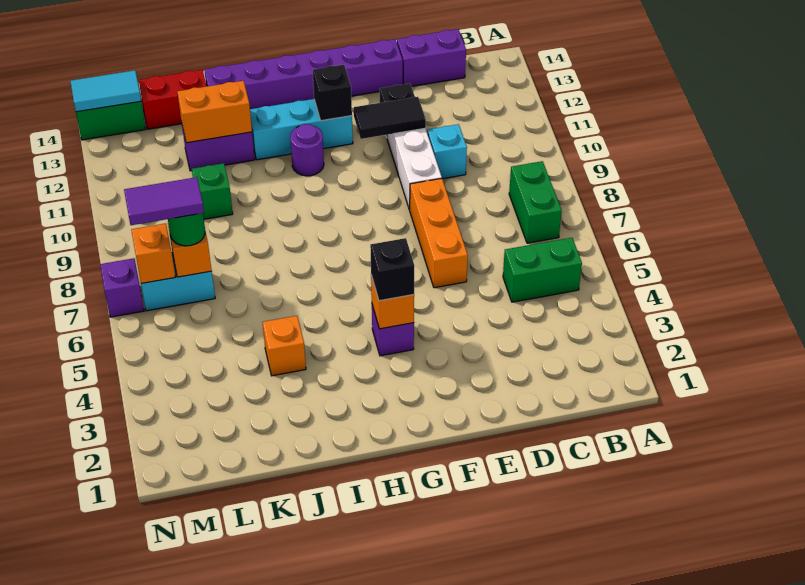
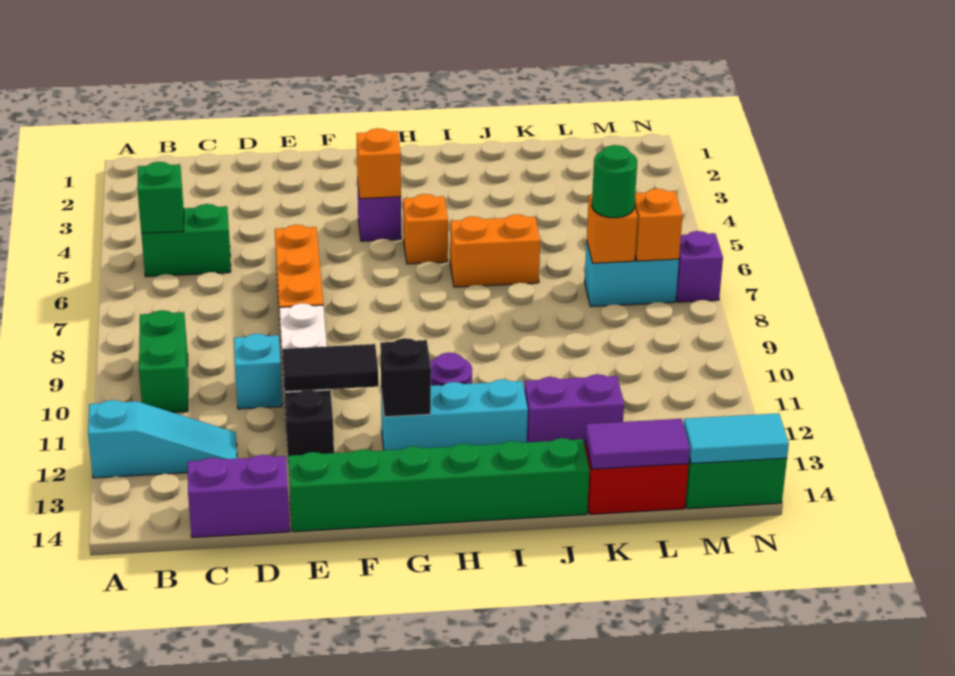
none -> cyan slope A12:C12 level 1 top A
green brick B7:B8 level 1 -> green brick B9:B10 level 1
purple brick E14:J14 level 1 -> green brick E14:J14 level 1
black brick G4 level 3 -> none
orange brick J4 level 1 -> orange brick H5 level 1
orange brick J12:K12 level 2 -> orange brick I6:J6 level 1
green brick K10 level 1 -> green brick B5 level 2
purple tile L7:M7 level 4 -> purple tile K14:L14 level 2

